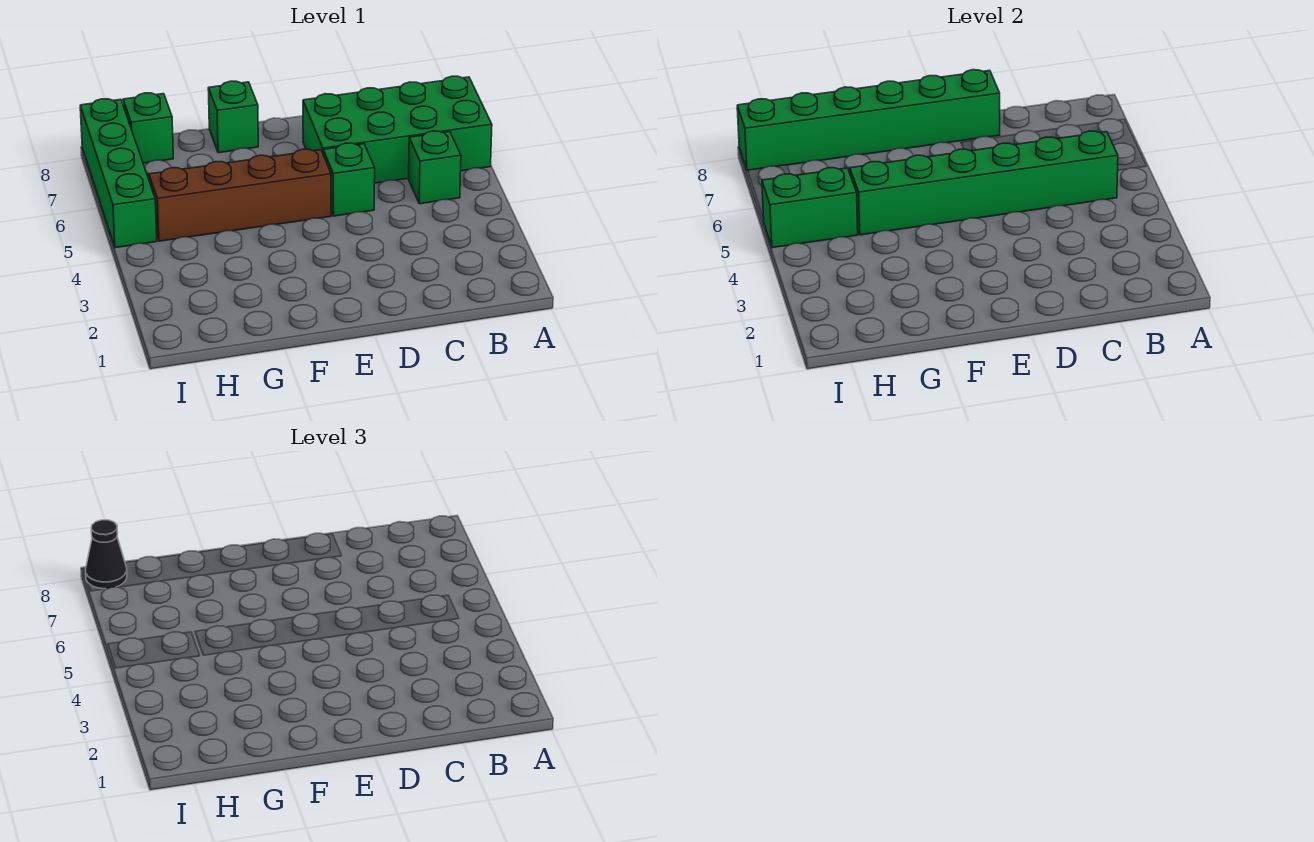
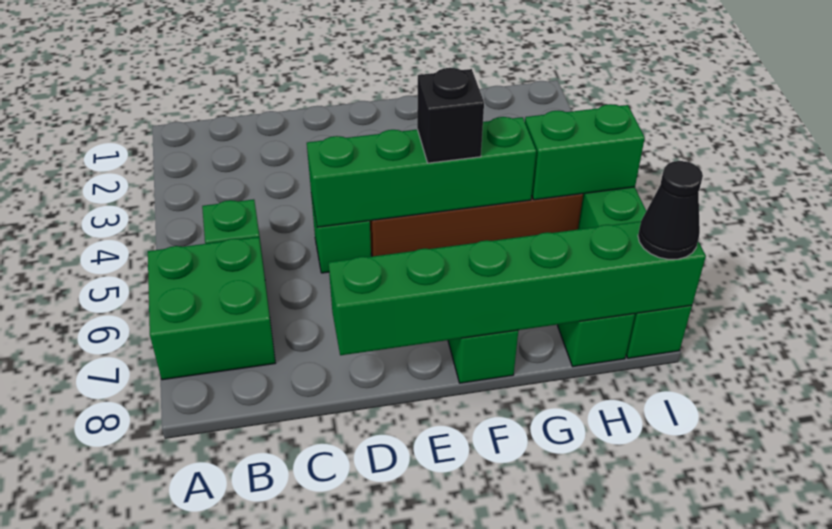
green brick A6:D7 level 1 -> green brick A6:B7 level 1
green brick B5:G5 level 2 -> green brick D5:G5 level 2
none -> black brick F5 level 3

